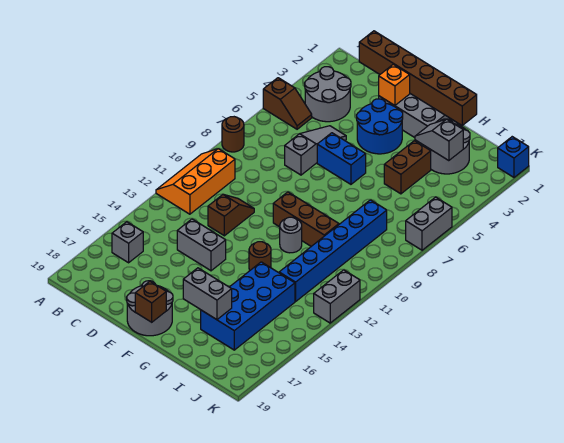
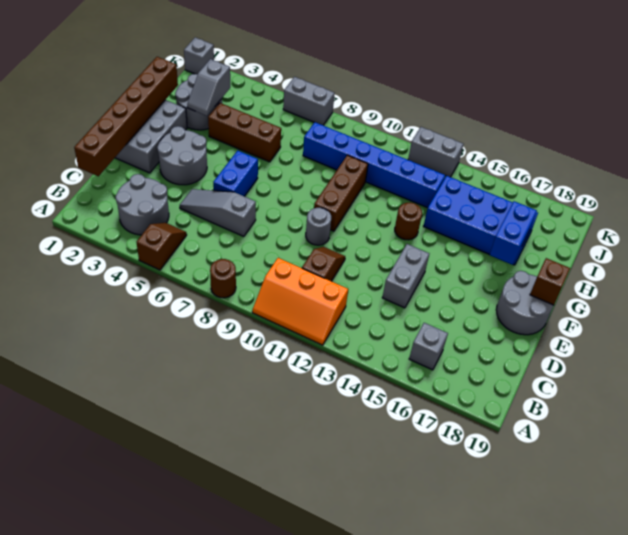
brown slope D11:D12 level 1 top 12 -> brown slope C11:D11 level 1 top C
orange brick E2 level 2 -> none
blue round brick E3:F4 level 1 -> grey round brick E3:F4 level 1
grey round brick G11 level 1 -> grey round brick E10 level 1
grey brick G17:H17 level 2 -> blue brick G17:H17 level 2
brown brick H4:H5 level 1 -> brown brick H4:H6 level 1
blue brick K1 level 1 -> grey brick K1 level 1

